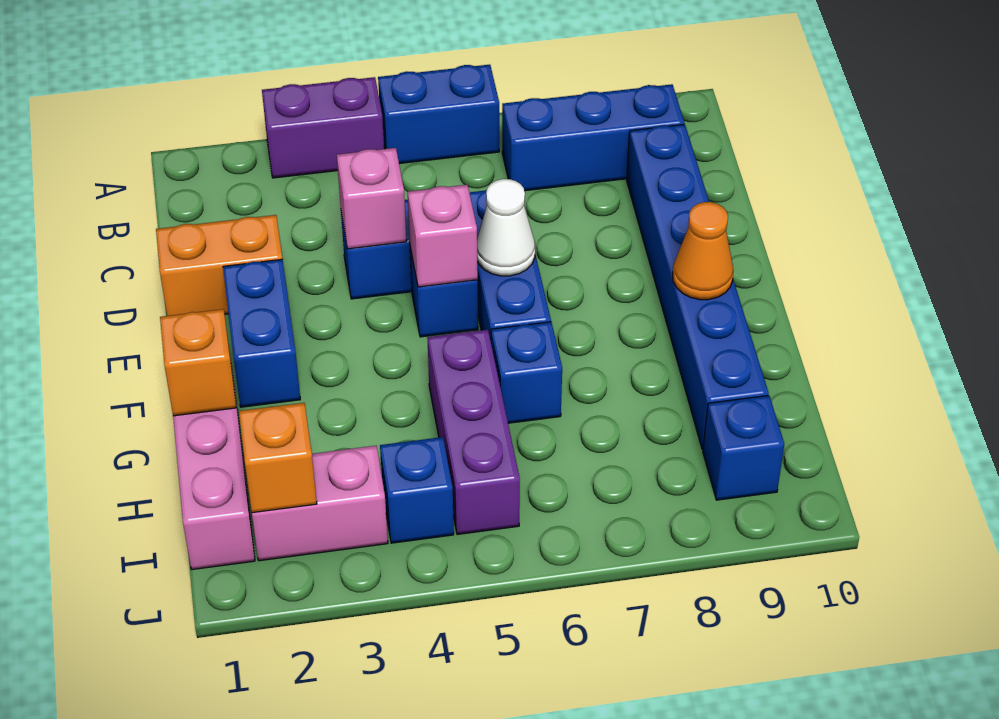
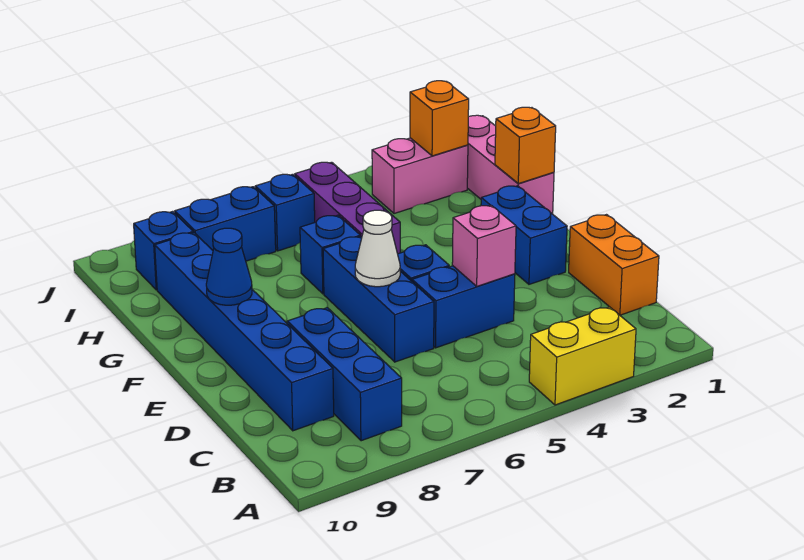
purple brick A3:A4 level 1 -> yellow brick A3:A4 level 1
blue brick A5:A6 level 1 -> blue brick I7:I8 level 1
blue brick B7:B9 level 1 -> blue brick B8:D8 level 1
orange brick D1:D2 level 1 -> orange brick C1:D1 level 1
pink brick E5 level 2 -> none
orange cone F9 level 2 -> blue cone F9 level 2
blue brick I4 level 1 -> blue brick I6 level 1

